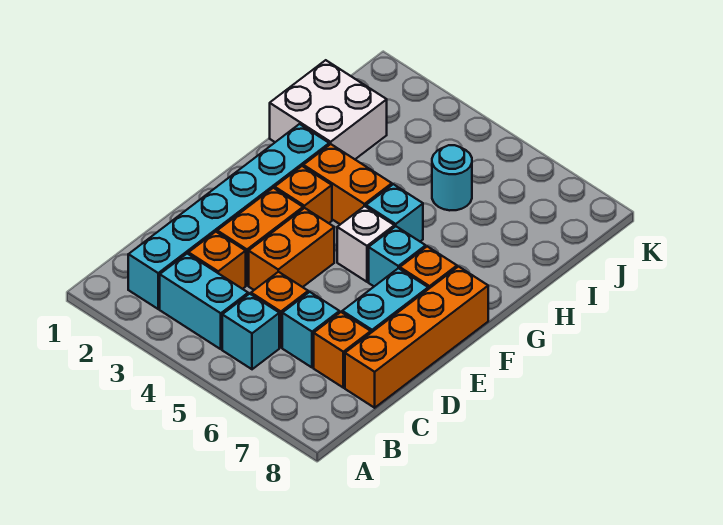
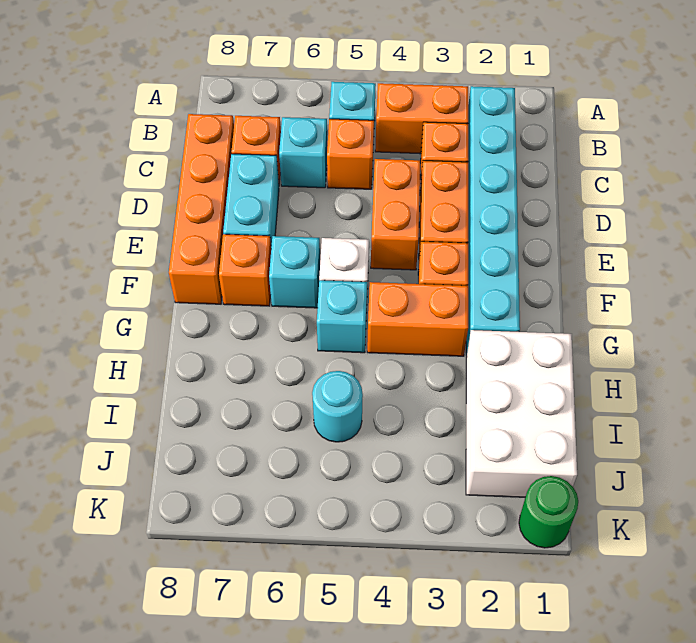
cyan brick B3:B4 level 1 -> orange brick B3:B4 level 1
white brick H1:I2 level 1 -> white brick H1:J2 level 1
none -> green round brick K1 level 1

